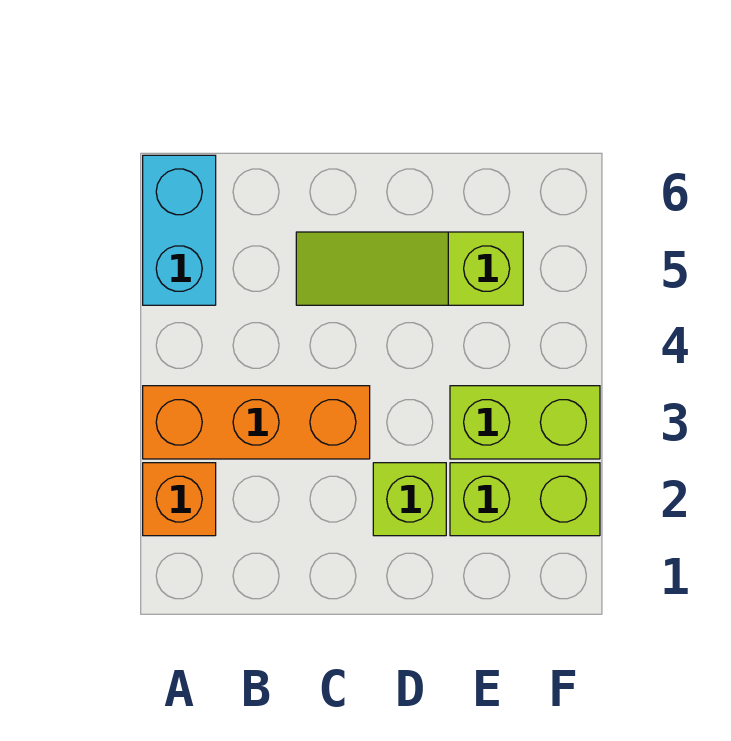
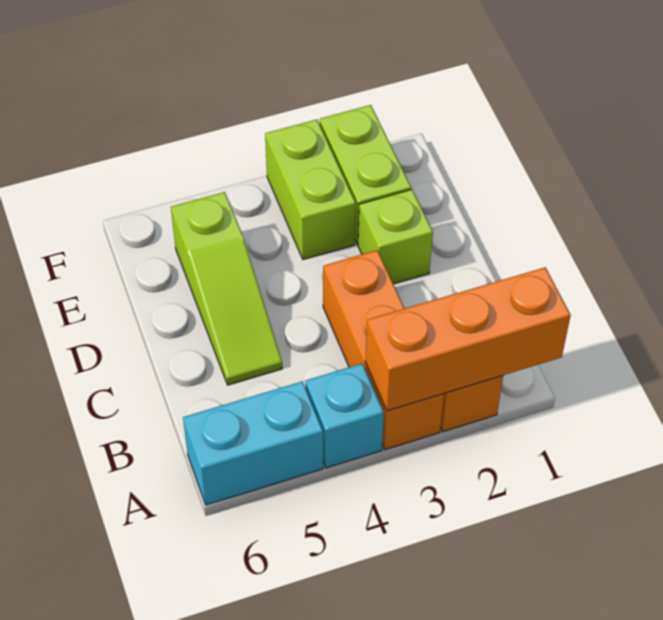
none -> orange brick A1:A3 level 2
none -> cyan brick A4 level 1

